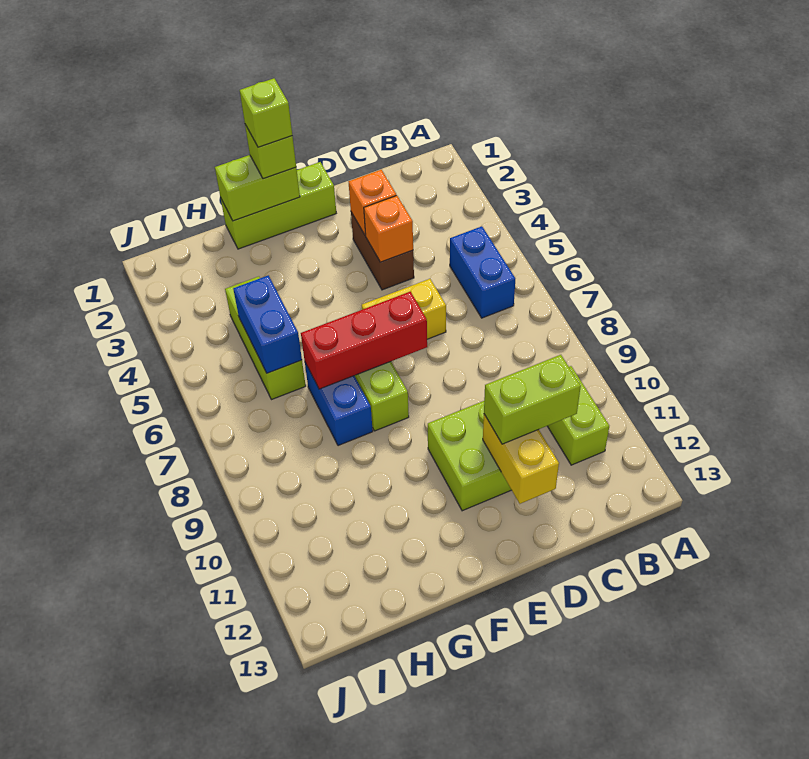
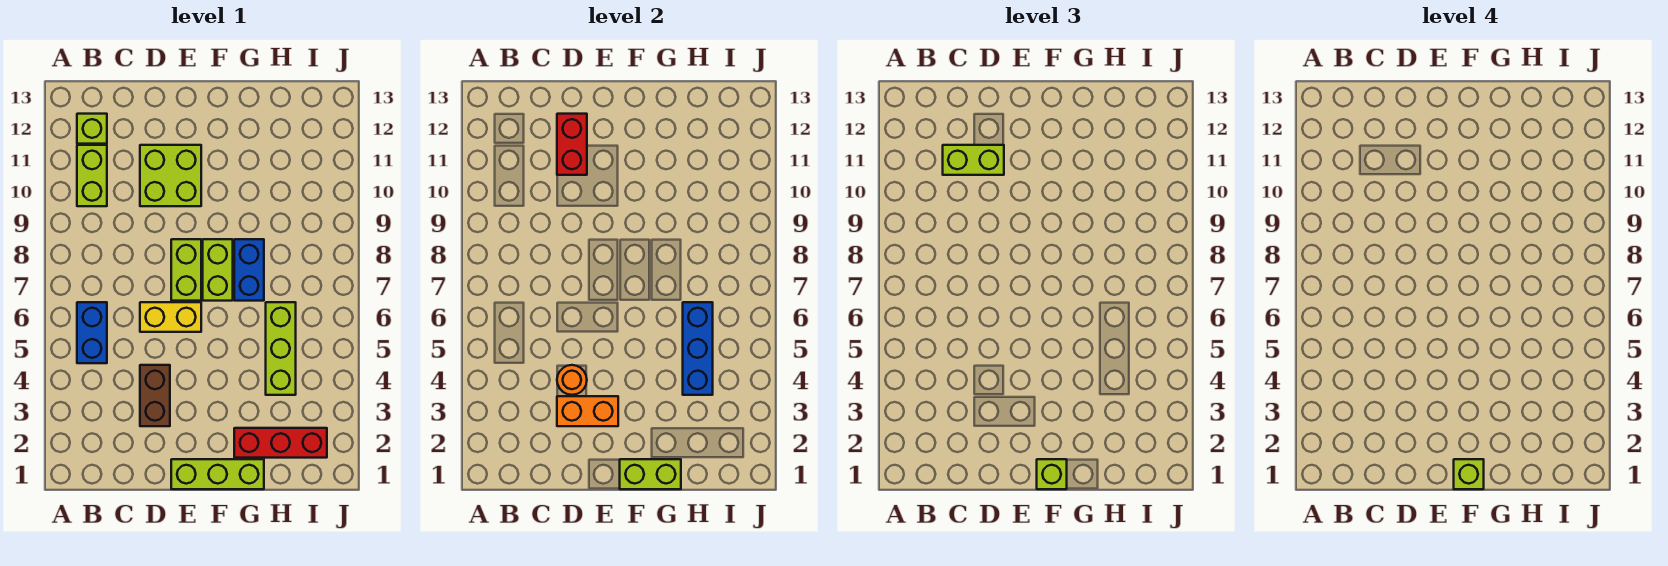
none -> lime brick B12 level 1
orange brick D3 level 2 -> orange brick D3:E3 level 2
orange brick D4 level 2 -> orange round brick D4 level 2
yellow brick D11:D12 level 2 -> red brick D11:D12 level 2
none -> lime brick E7:E8 level 1
red brick E7:G7 level 2 -> red brick G2:I2 level 1
blue brick H5:H6 level 2 -> blue brick H4:H6 level 2

